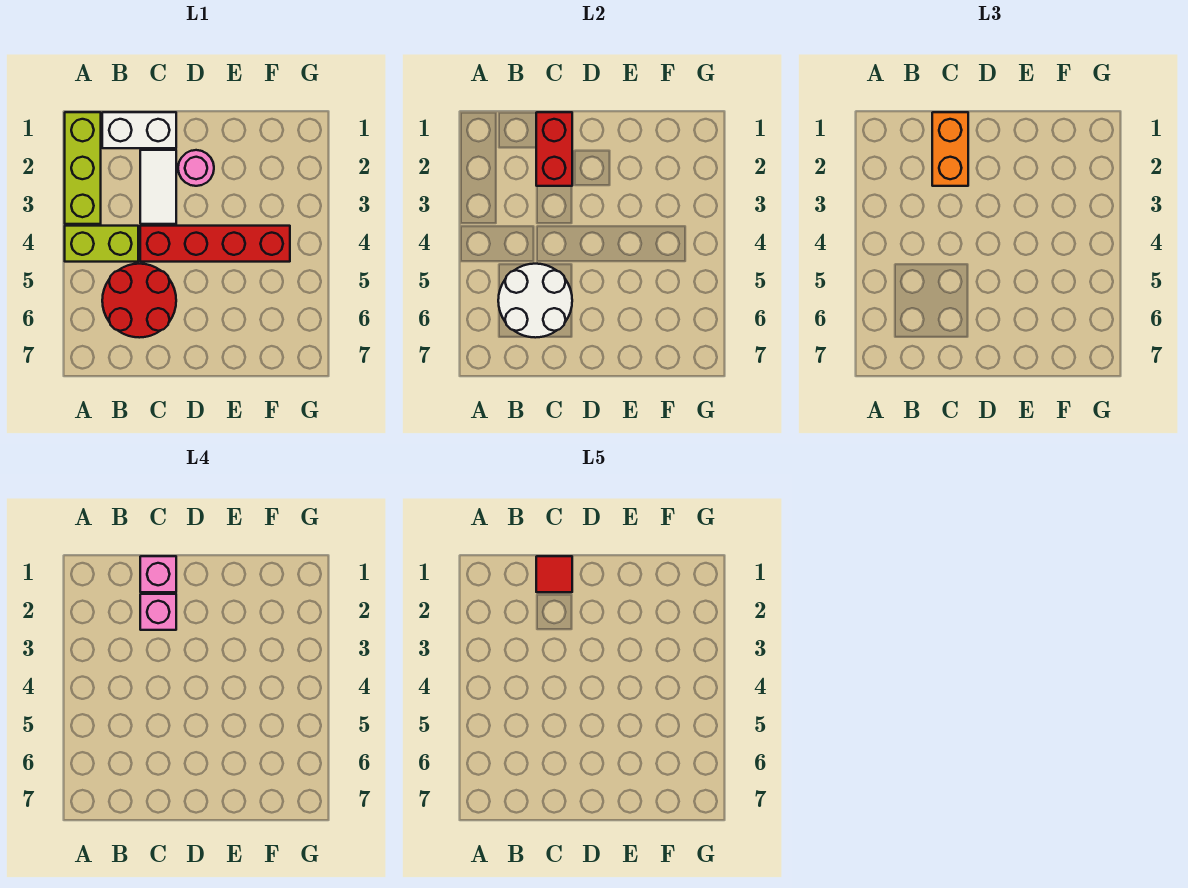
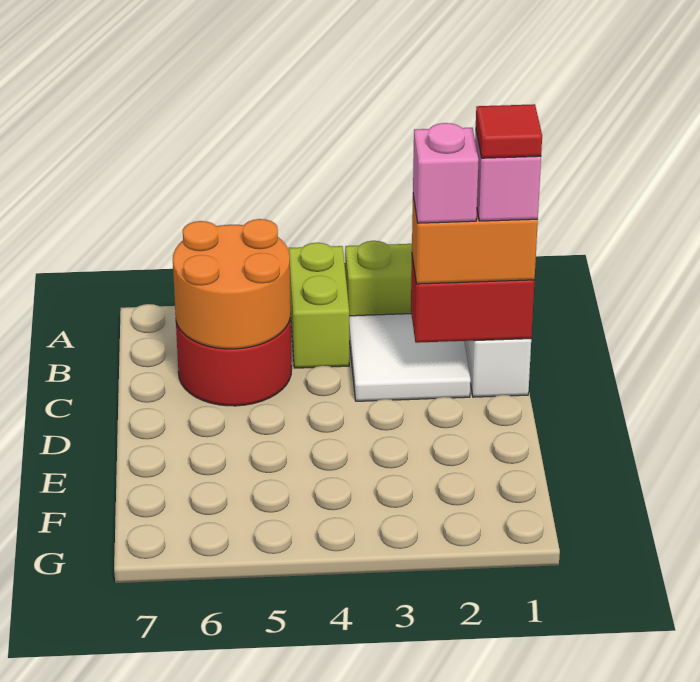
white round brick B5:C6 level 2 -> orange round brick B5:C6 level 2
white tile C2:C3 level 1 -> white tile B2:C3 level 1
red brick C4:F4 level 1 -> none
pink round brick D2 level 1 -> none

